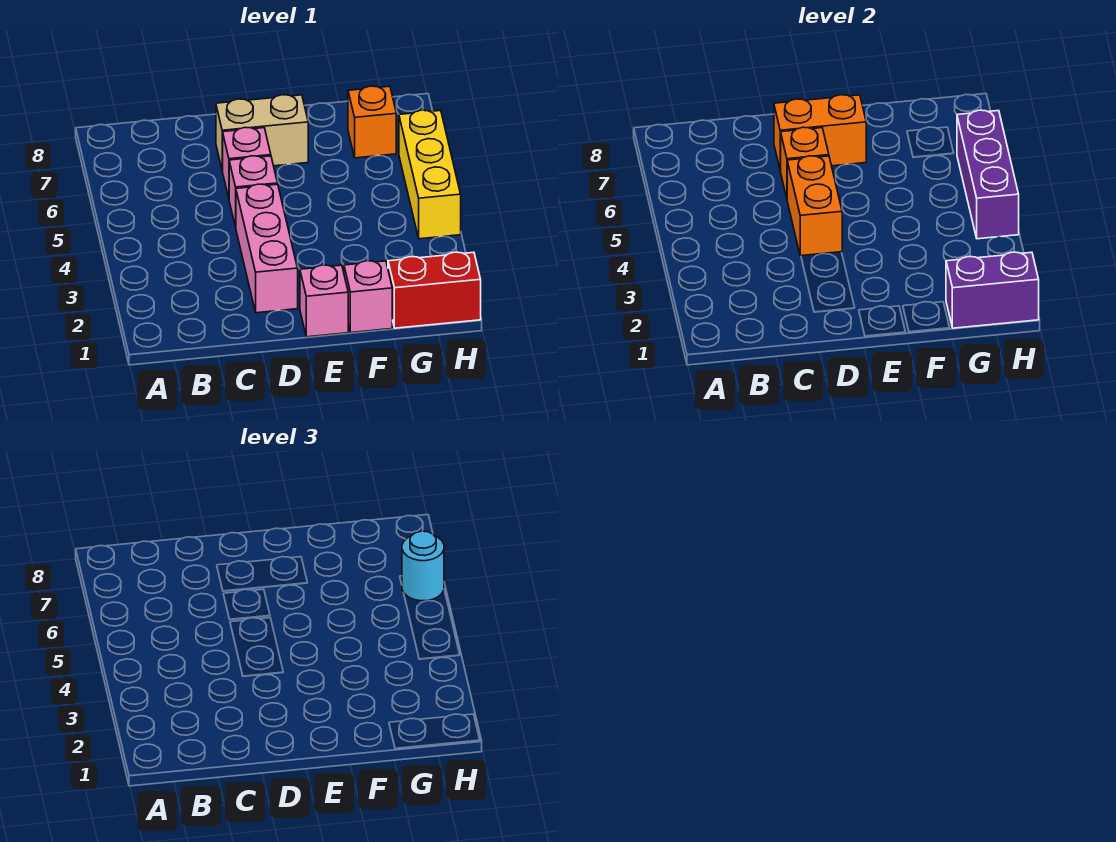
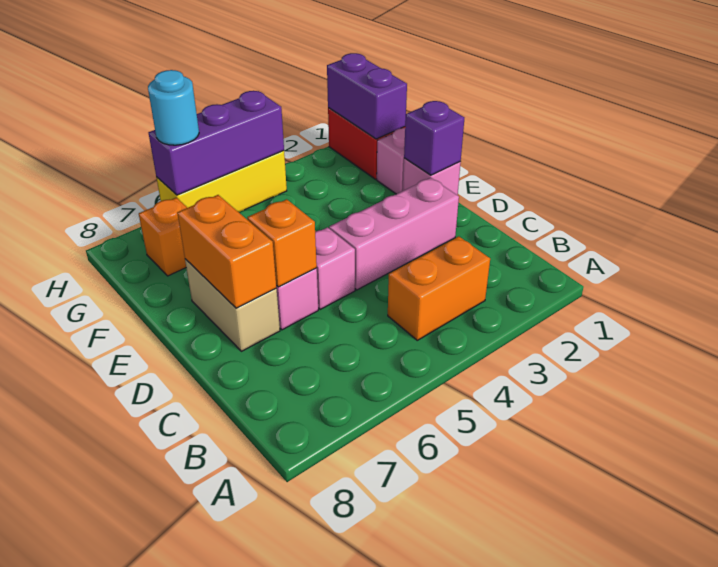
orange brick D4:D5 level 2 -> orange brick B3:B4 level 1
none -> purple brick E1 level 2

